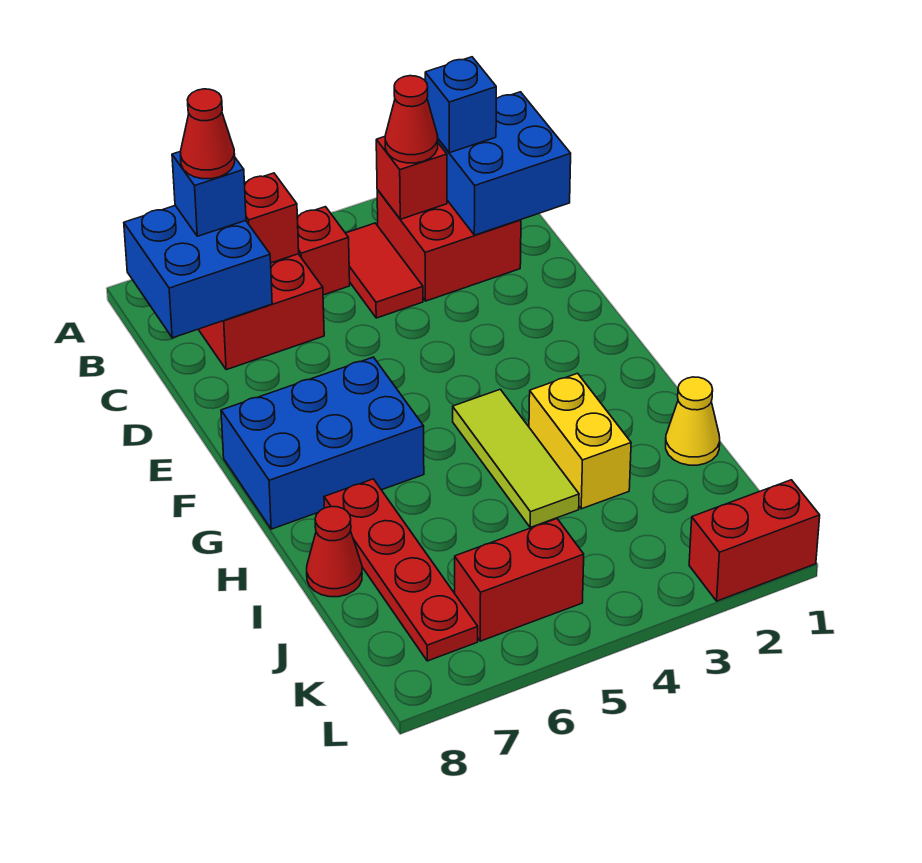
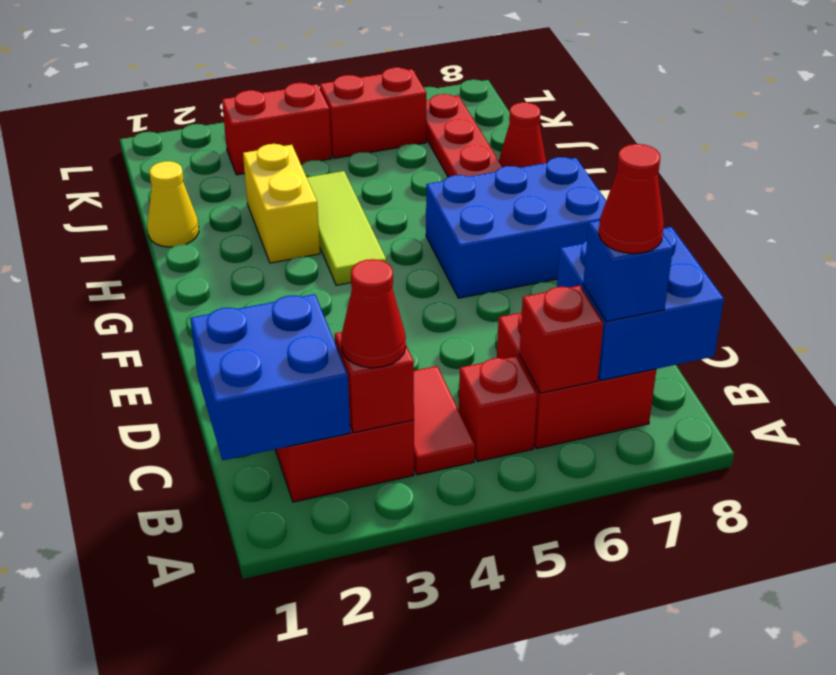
blue brick B2 level 3 -> none
red brick L1:L2 level 1 -> red brick K3:K4 level 1

